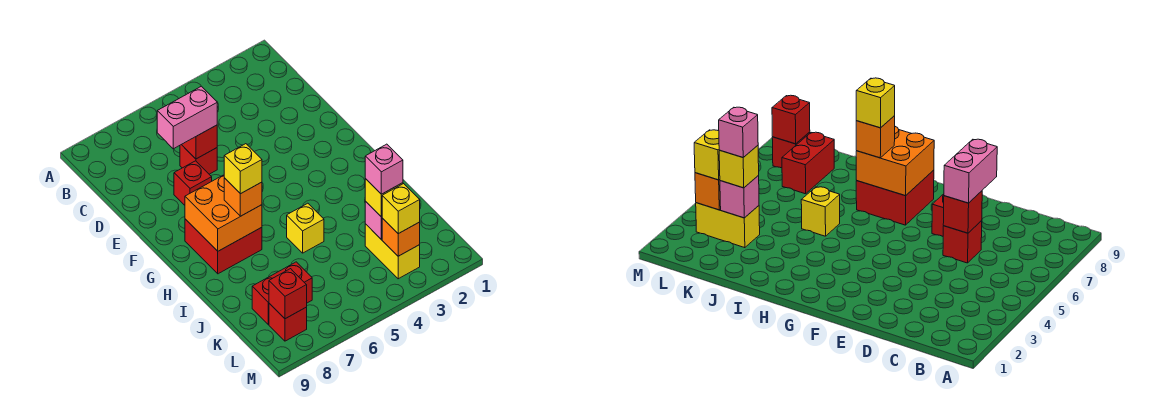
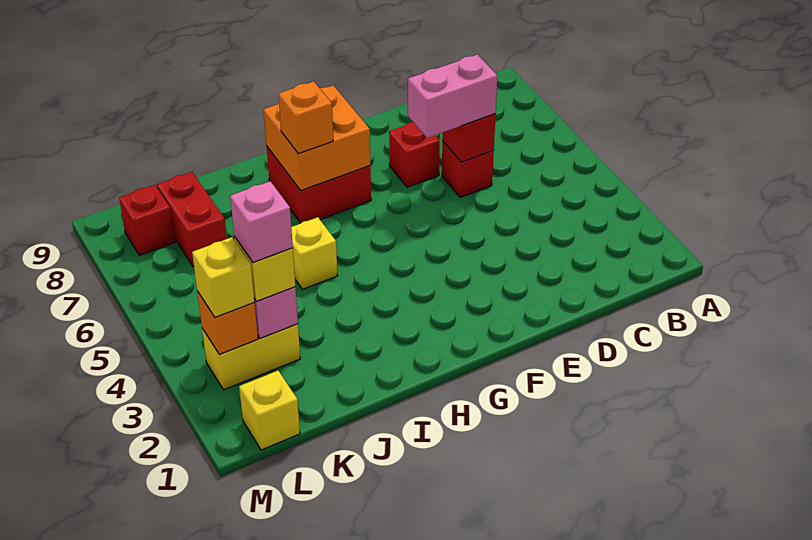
pink brick D6:D7 level 3 -> pink brick D6:E6 level 3
yellow brick H7 level 4 -> yellow brick L1 level 1
red brick L8 level 2 -> none

